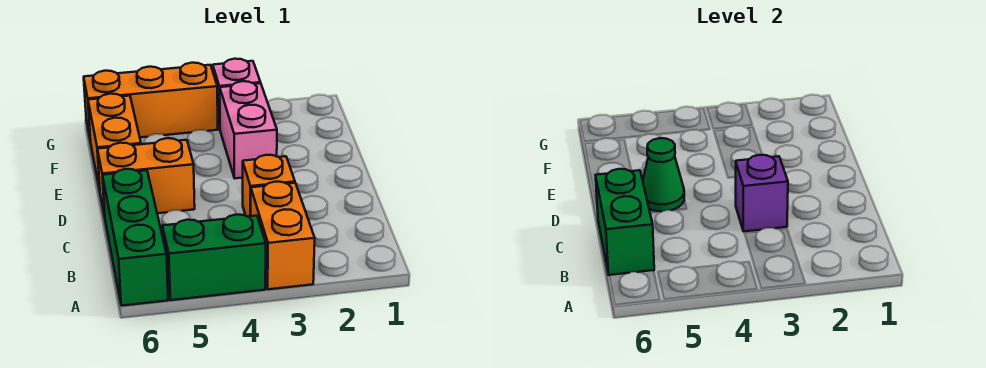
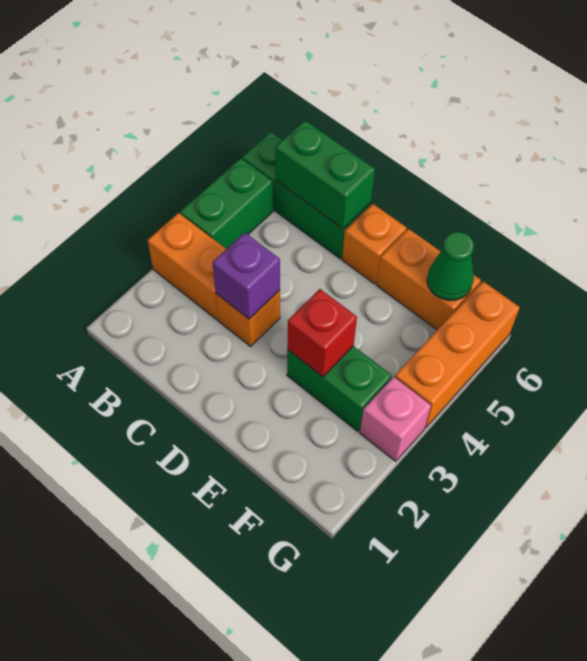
orange brick D5:D6 level 1 -> orange brick D6 level 1
green cone D5 level 2 -> green cone F6 level 2
pink brick E3:F3 level 1 -> green brick E3:F3 level 1
none -> red brick E3 level 2

